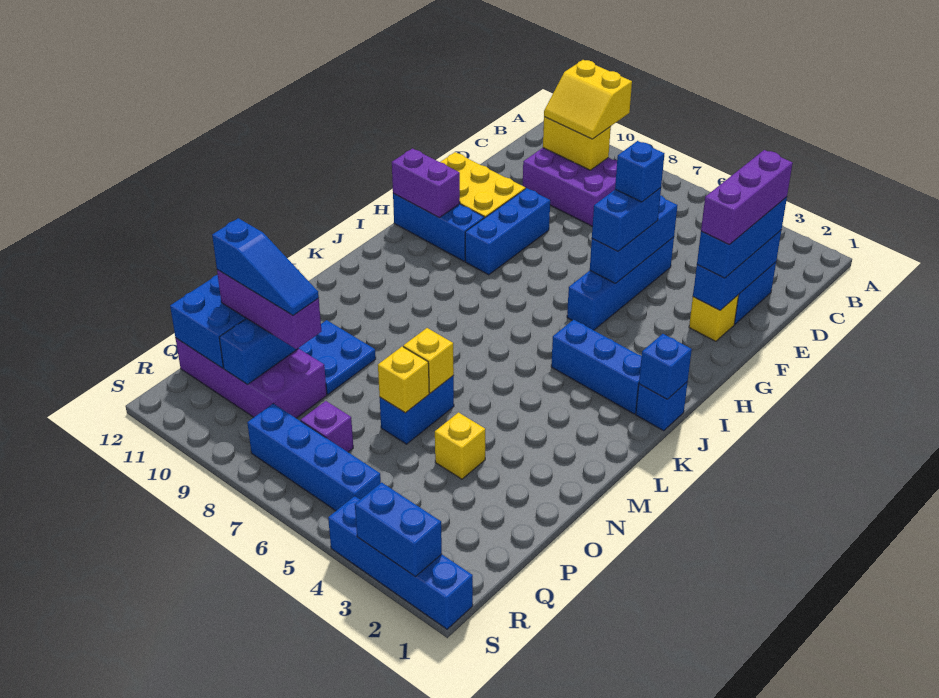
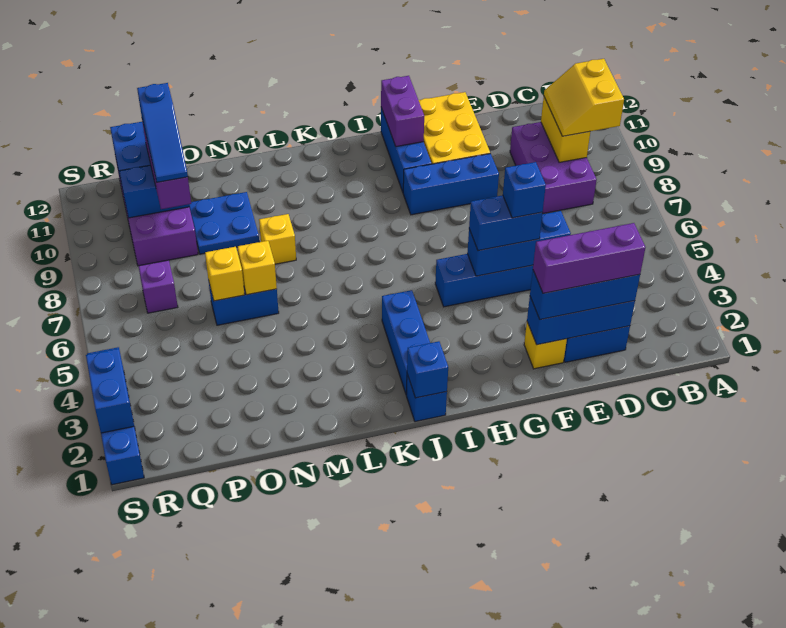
yellow brick O4 level 1 -> yellow brick M8 level 1
blue brick R5:R8 level 1 -> none

